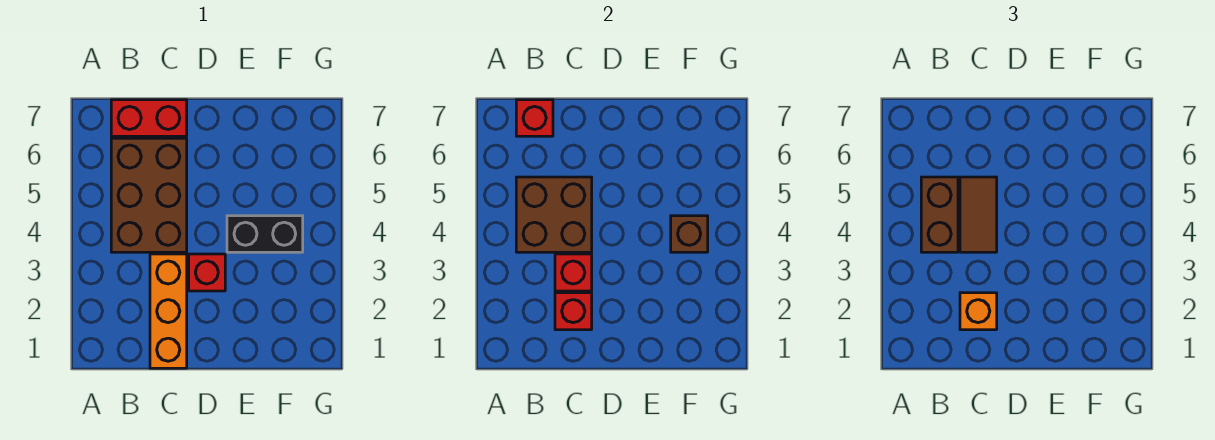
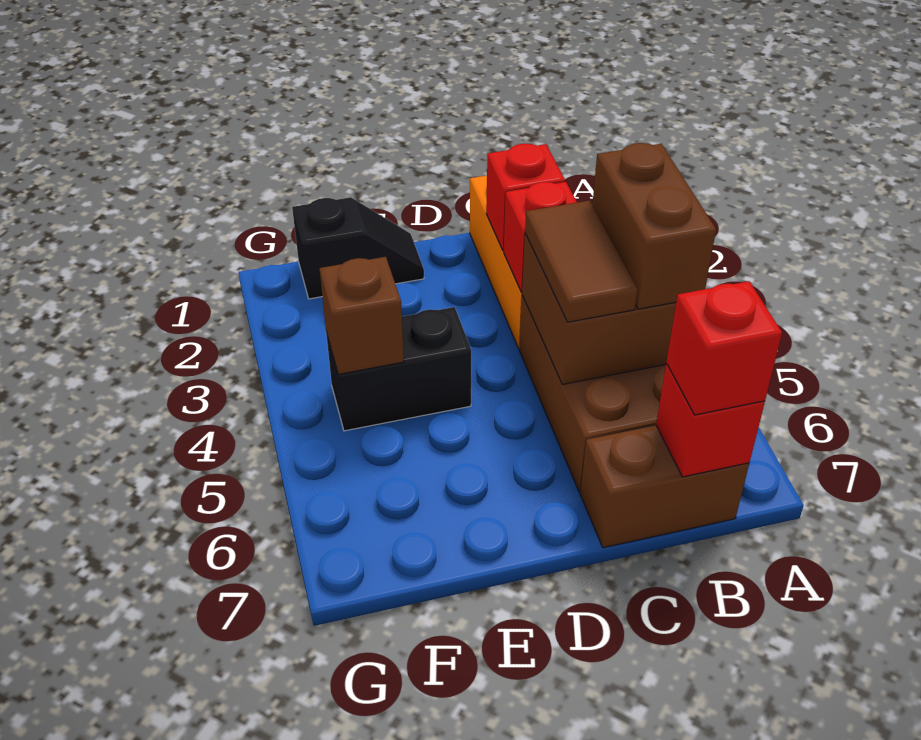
red brick B7:C7 level 1 -> brown brick B7:C7 level 1
orange brick C2 level 3 -> none
red brick D3 level 1 -> red brick B7 level 3
none -> black slope E1:F1 level 1 top F

